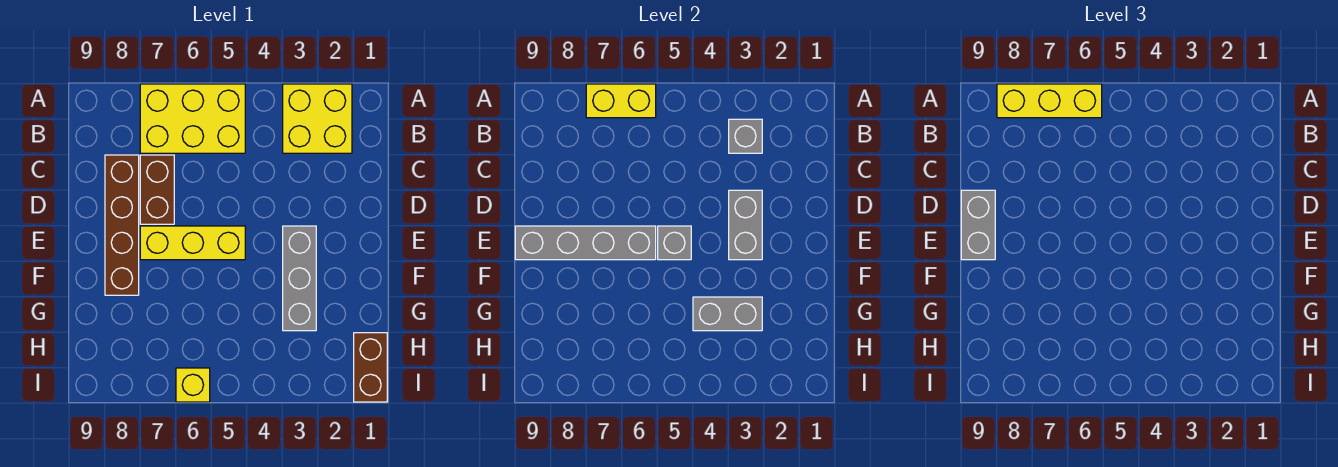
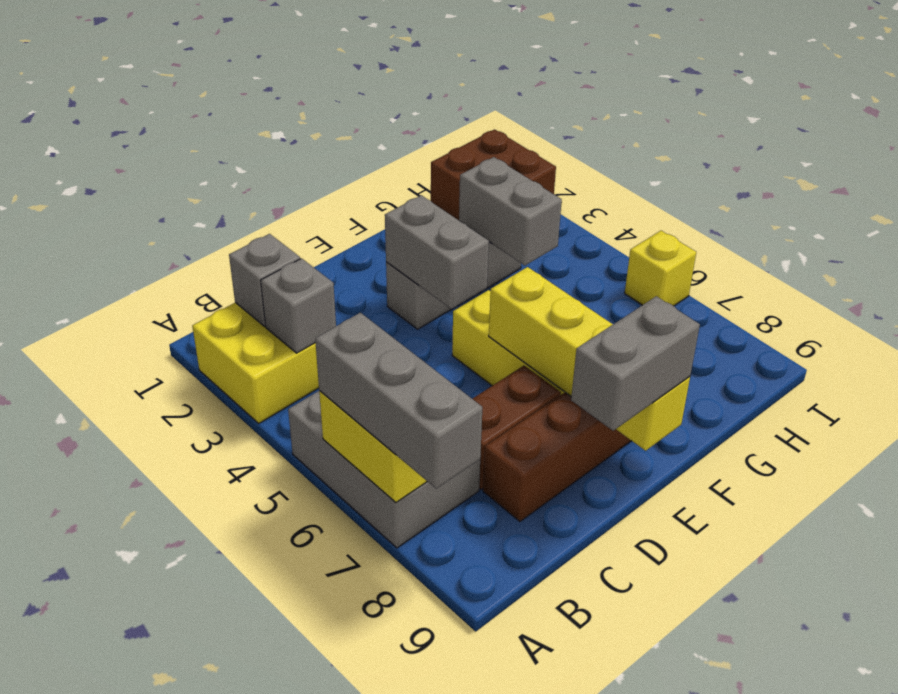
yellow brick A5:B7 level 1 -> grey brick A5:B7 level 1
yellow brick A6:A8 level 3 -> grey brick A6:A8 level 3
grey brick D3:E3 level 2 -> grey brick E3:E4 level 2
grey brick E5 level 2 -> grey brick B2 level 2
grey brick E6:E9 level 2 -> yellow brick E6:E9 level 2
brown brick H1:I1 level 1 -> brown brick H1:I2 level 1

